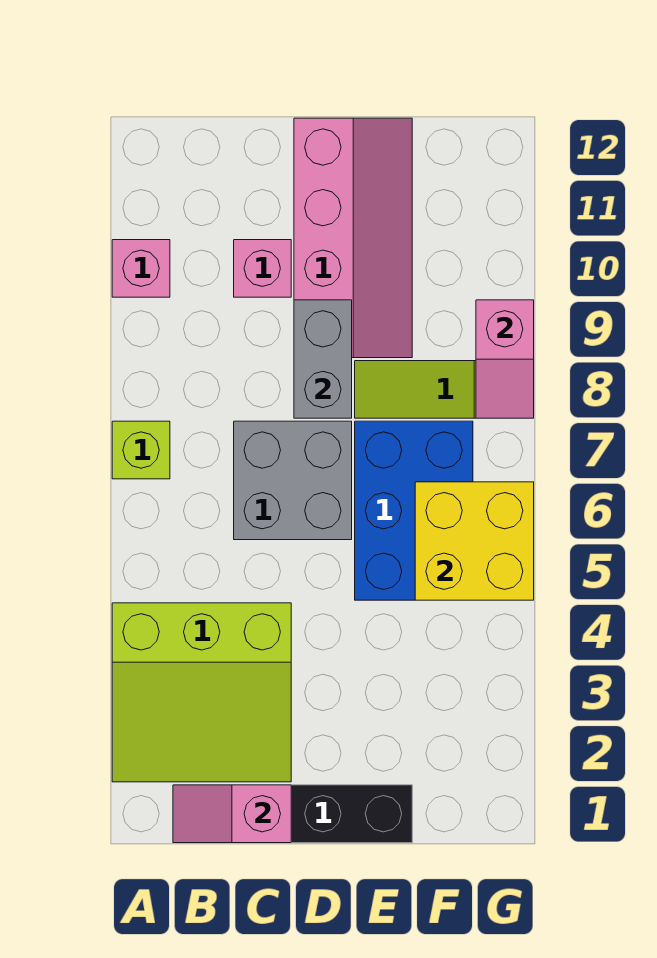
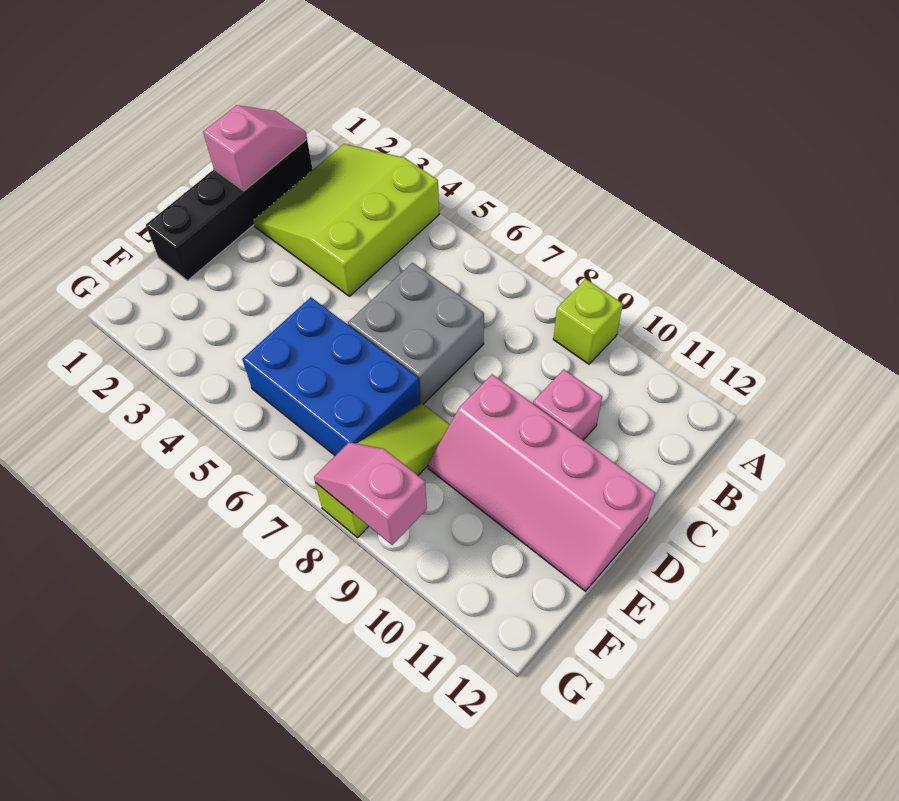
lime brick A7 level 1 -> lime brick A9 level 1
pink brick A10 level 1 -> none
grey brick D8:D9 level 2 -> none
yellow brick F5:G6 level 2 -> none

